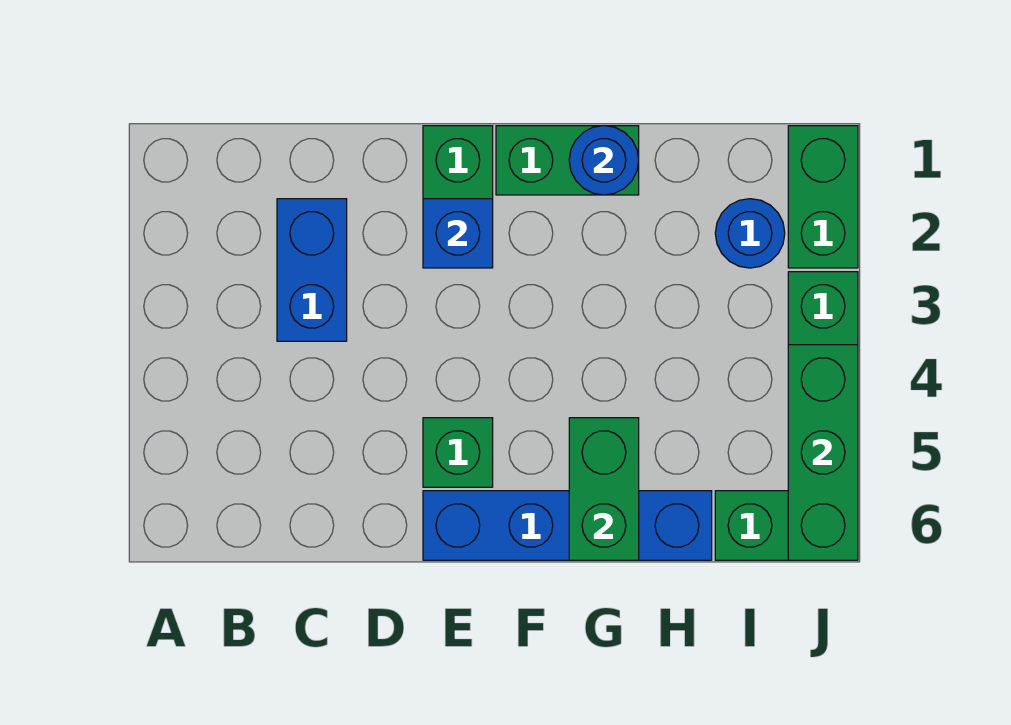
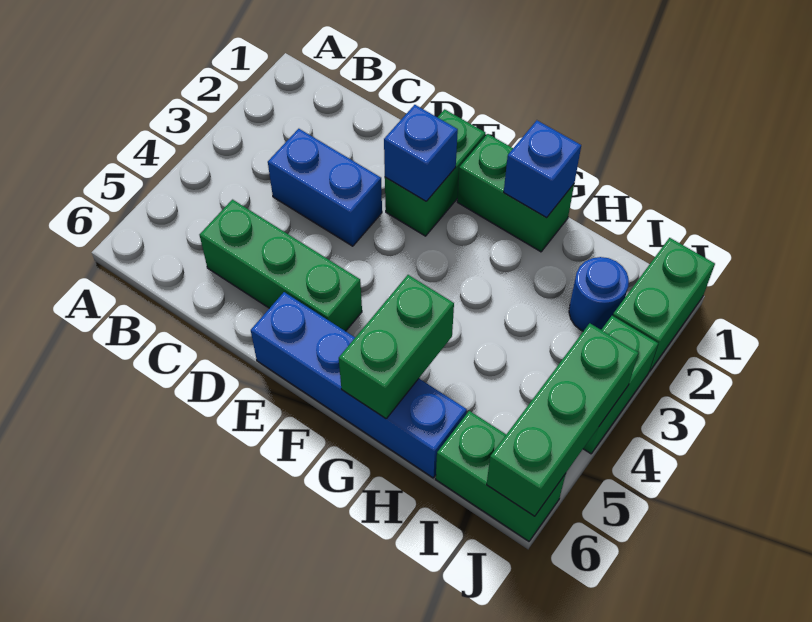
blue brick C2:C3 level 1 -> blue brick C3:D3 level 1
green brick E5 level 1 -> green brick C5:E5 level 1
blue round brick G1 level 2 -> blue brick G1 level 2

